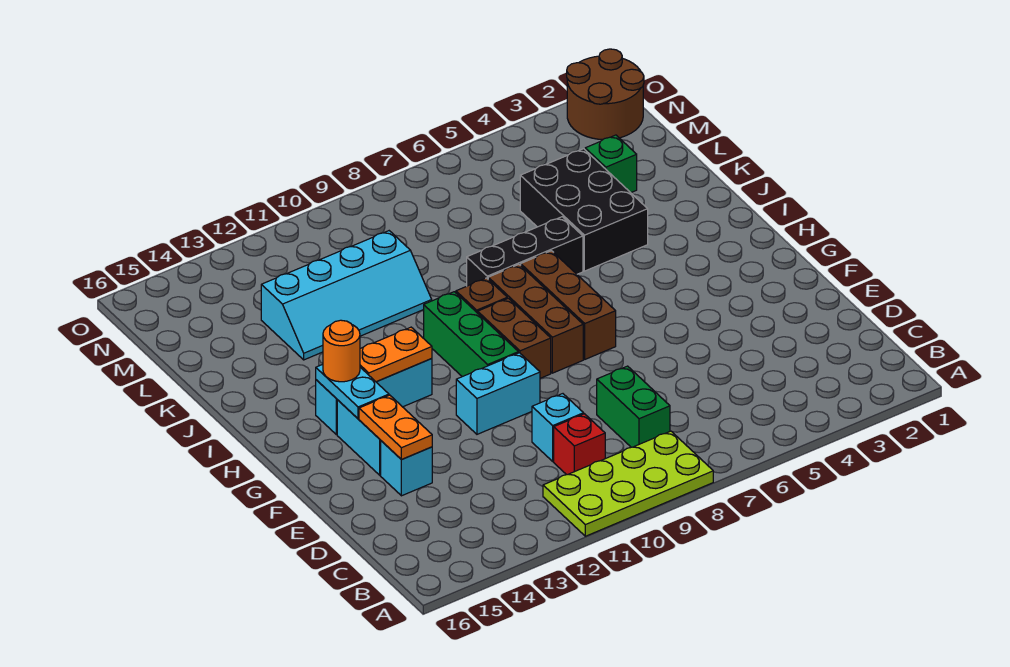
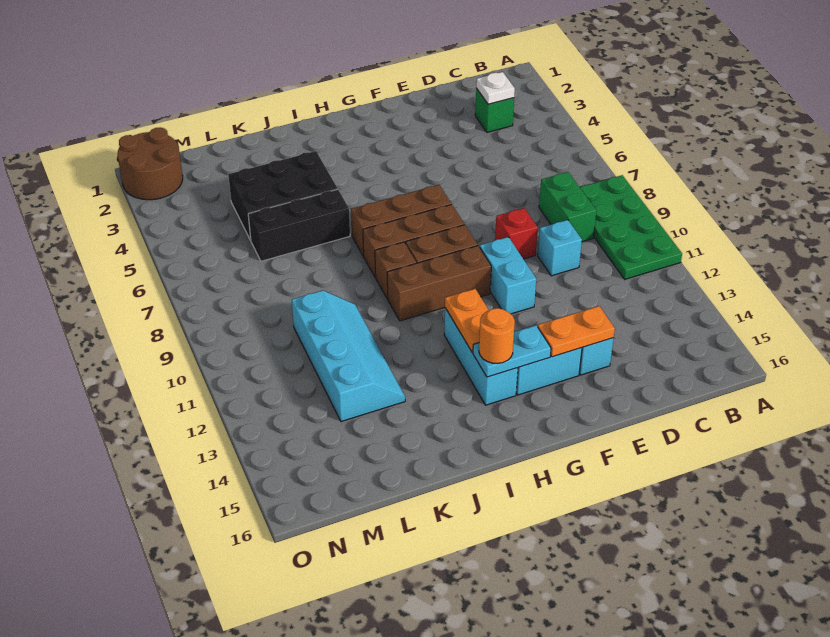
lime plate A8:B11 level 1 -> green plate A8:B11 level 1
none -> white plate C3 level 2
green brick C8:D8 level 1 -> green brick C8:C9 level 1
red brick C10 level 1 -> red brick E9 level 1
green brick G10:I10 level 1 -> brown brick G10:I10 level 1
black brick J6:J8 level 1 -> black brick J6:L6 level 1
green brick L3 level 1 -> green brick C3 level 1

